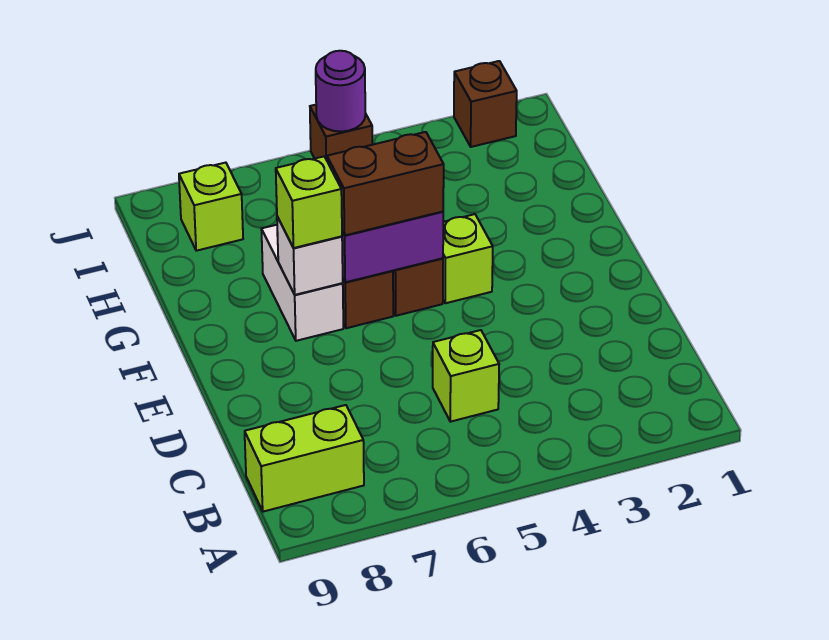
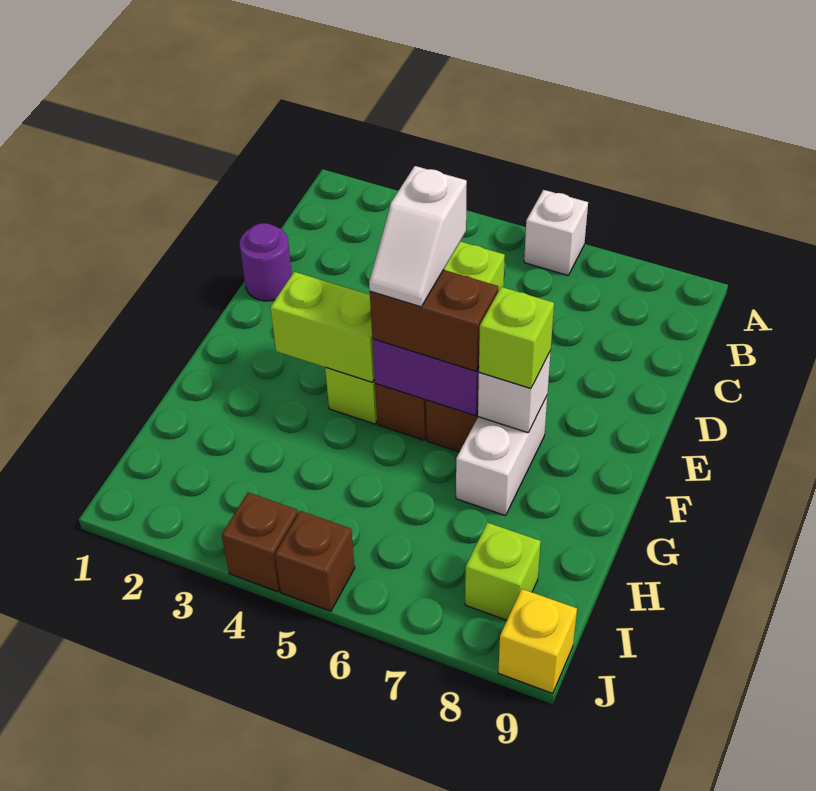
none -> white brick A6 level 1
lime brick B8:B9 level 1 -> lime brick F3:F4 level 2
none -> white slope E5:F5 level 4 top E
brown brick J2 level 1 -> brown brick J4 level 1
purple round brick J5 level 2 -> purple round brick D1 level 1
none -> yellow brick J9 level 1

